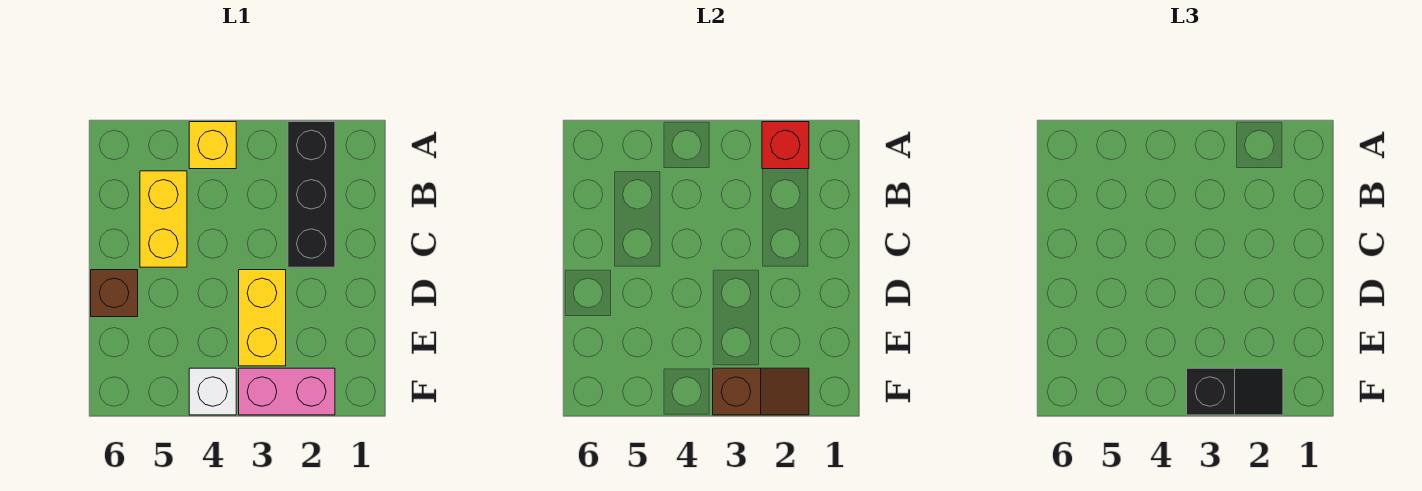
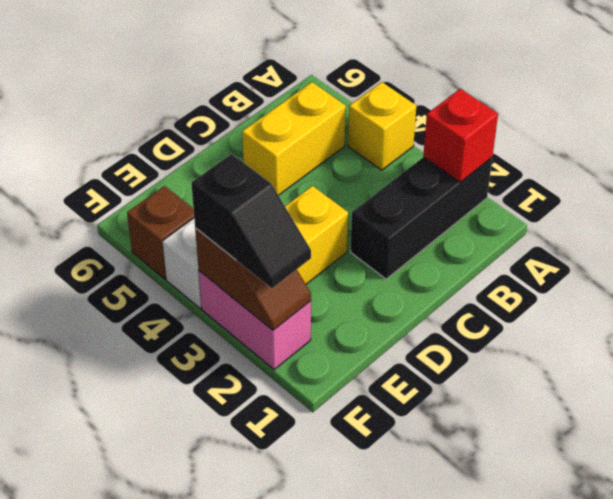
brown brick D6 level 1 -> brown brick F5 level 1

